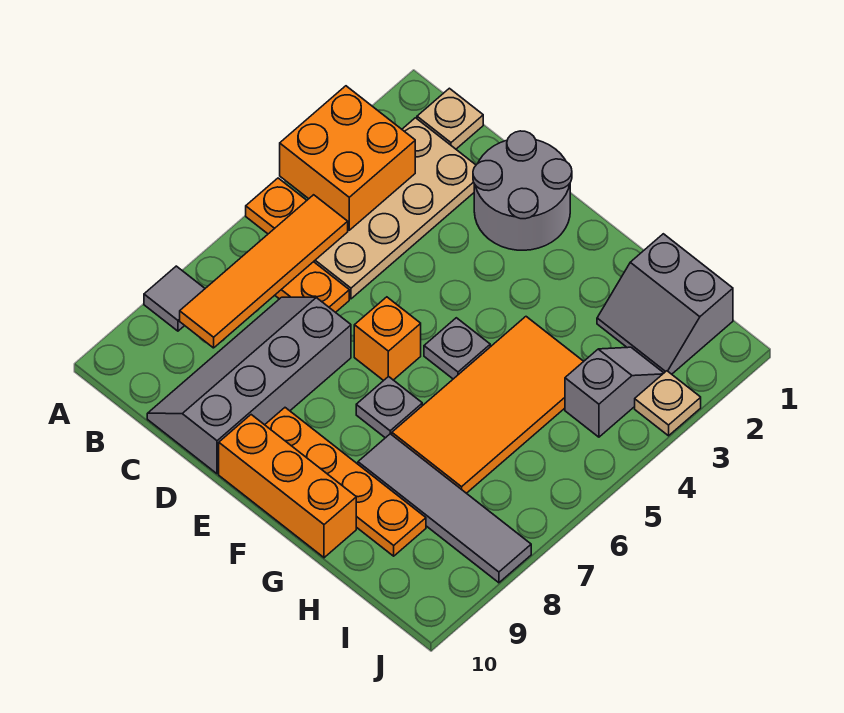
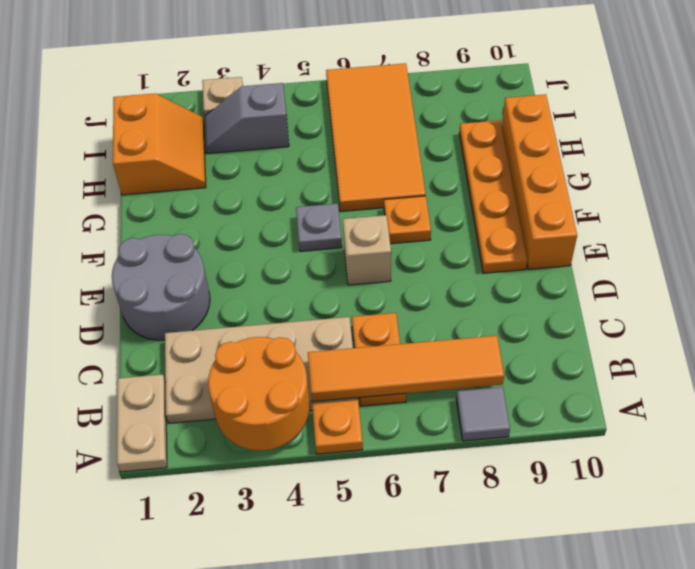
orange brick A3:B4 level 2 -> orange round brick A3:B4 level 2
tan plate B1 level 1 -> tan plate A1:B1 level 1
grey slope C7:D10 level 1 top D -> none
orange brick E6 level 1 -> tan brick E6 level 1
orange brick E10:G10 level 1 -> orange brick E10:H10 level 1
grey plate F7 level 1 -> orange plate F7 level 1
orange tile G4:H7 level 1 -> orange tile G6:J7 level 1
grey tile G8:J8 level 1 -> none
grey slope H1:I2 level 1 top 1 -> orange slope H1:I2 level 1 top 1

